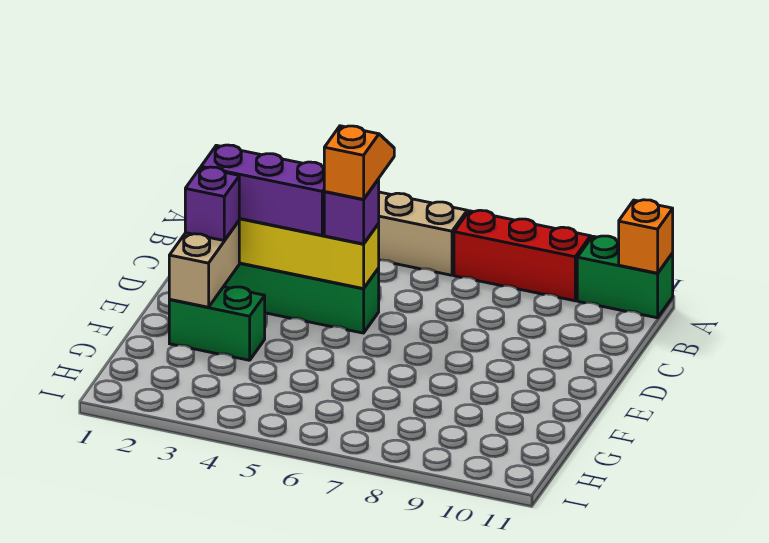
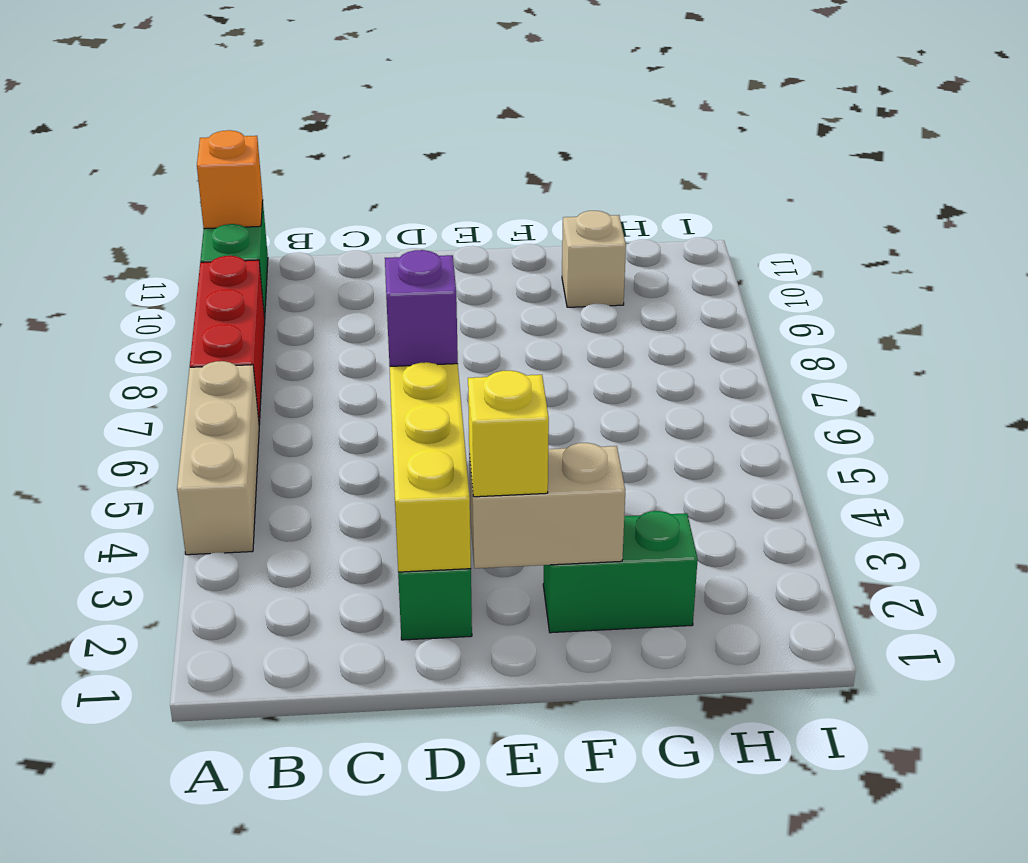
orange slope C5:D5 level 4 top D -> none
purple brick D2:D4 level 3 -> none
purple brick E2 level 3 -> yellow brick E2 level 3
green brick F2:F3 level 1 -> green brick F2:G2 level 1
none -> tan brick G10 level 1

